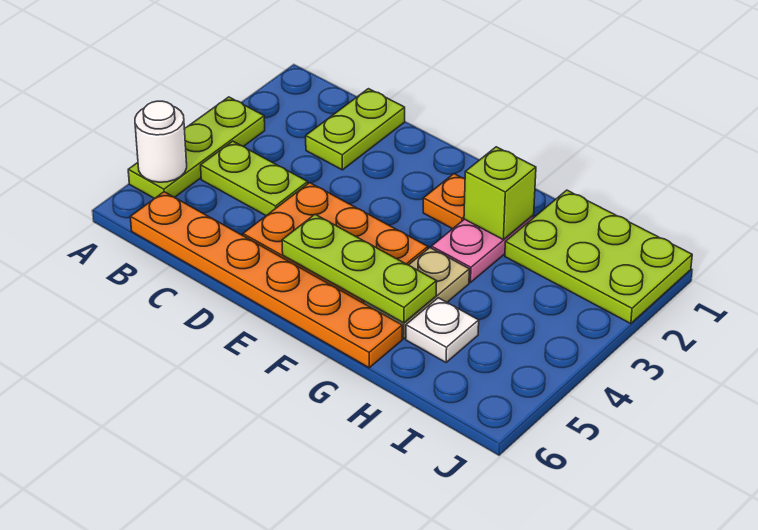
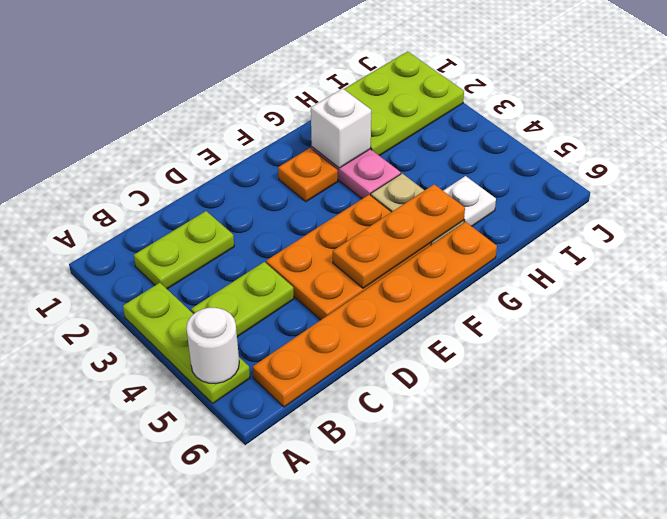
lime plate C1:C2 level 1 -> lime plate B2:C2 level 1
lime plate E5:G5 level 2 -> orange plate E5:G5 level 2
lime brick G2 level 2 -> white brick G2 level 2

